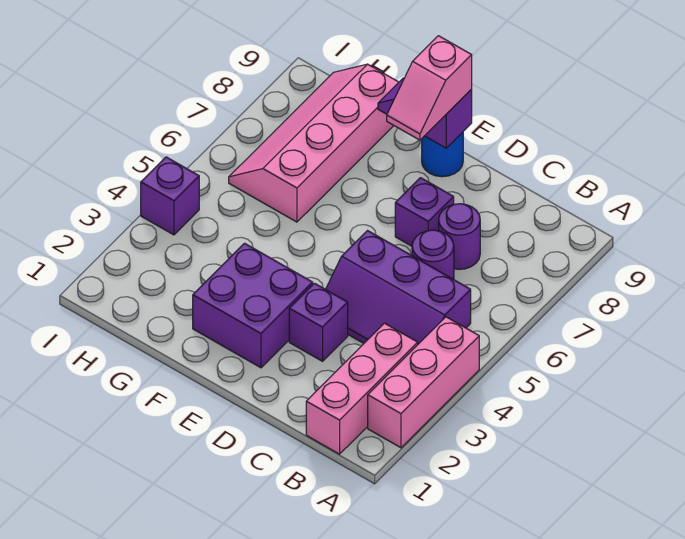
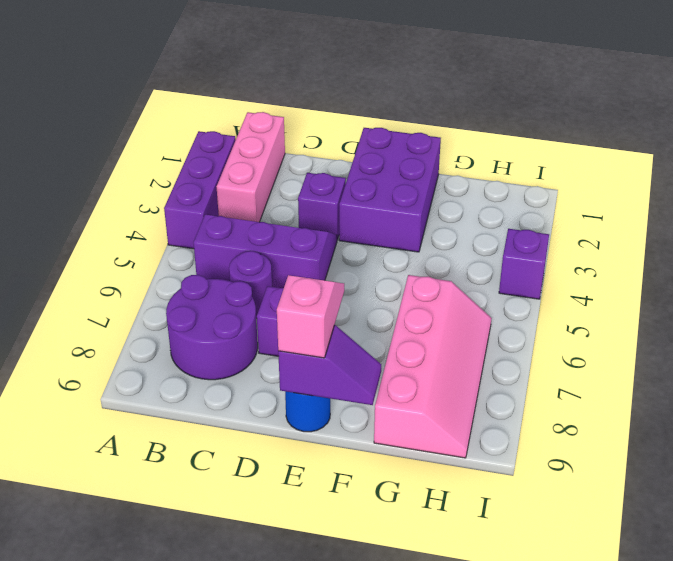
pink brick A2:A4 level 1 -> purple brick A2:A4 level 1
purple round brick C7 level 1 -> purple round brick B7:C8 level 1
purple brick E2:F3 level 1 -> purple brick E1:F3 level 1

